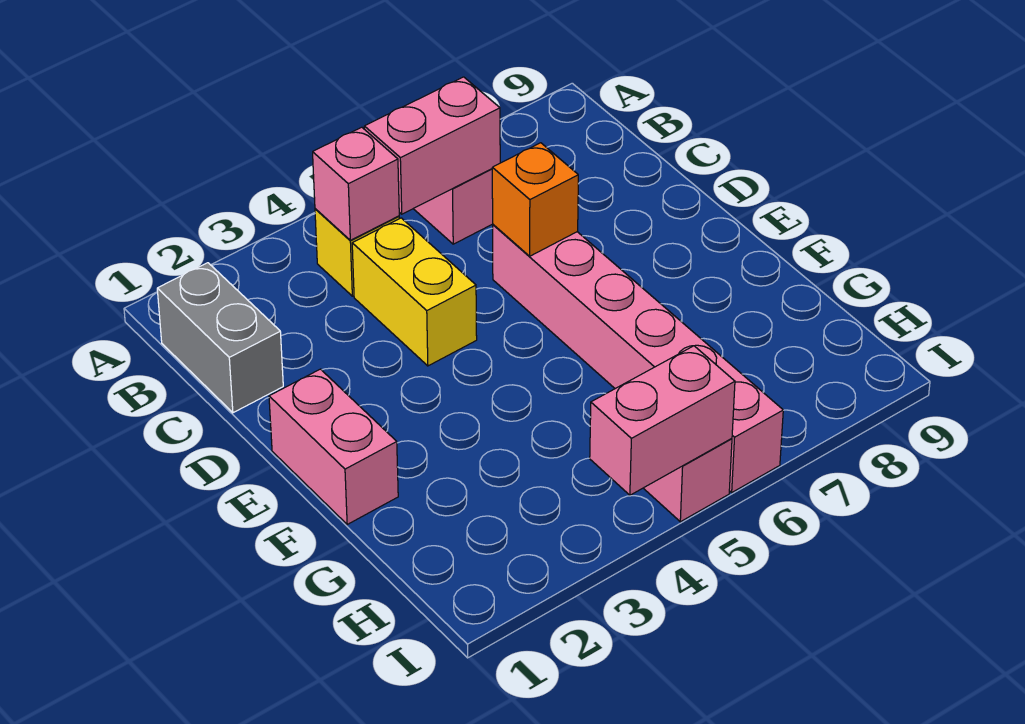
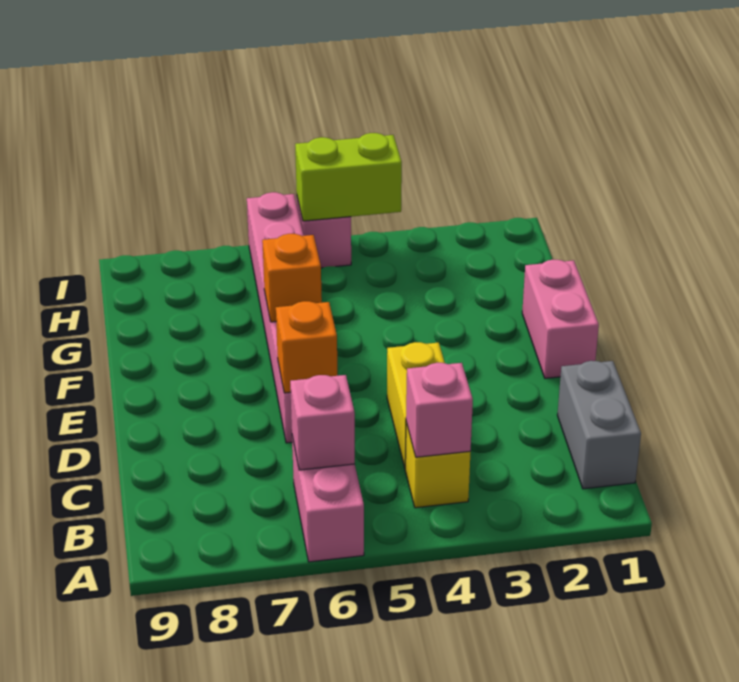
pink brick B5:B6 level 2 -> pink brick B6 level 2
none -> orange brick F6 level 2
pink brick I4:I5 level 2 -> lime brick I4:I5 level 2

